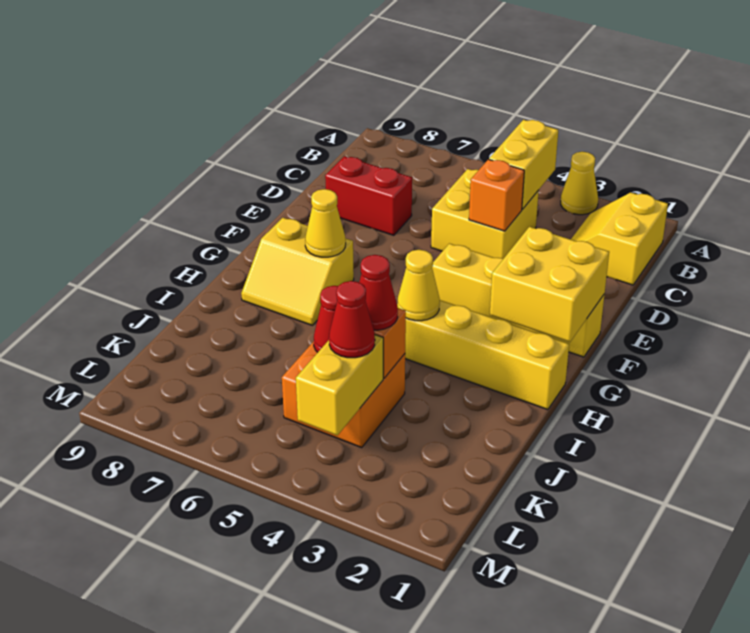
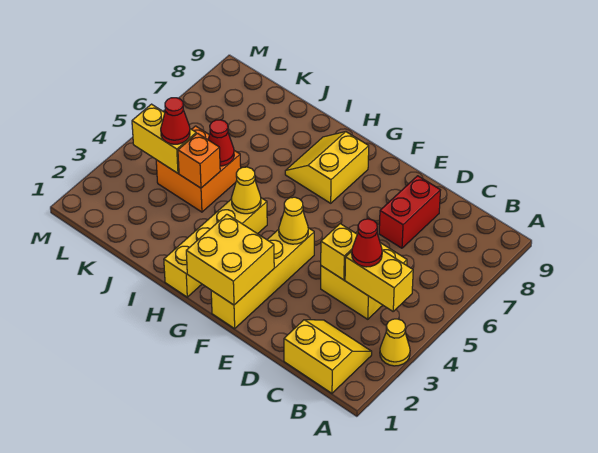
orange brick D4 level 2 -> yellow brick D4 level 2
yellow cone G7 level 2 -> yellow cone F4 level 2
red cone J4 level 3 -> red cone C4 level 3

